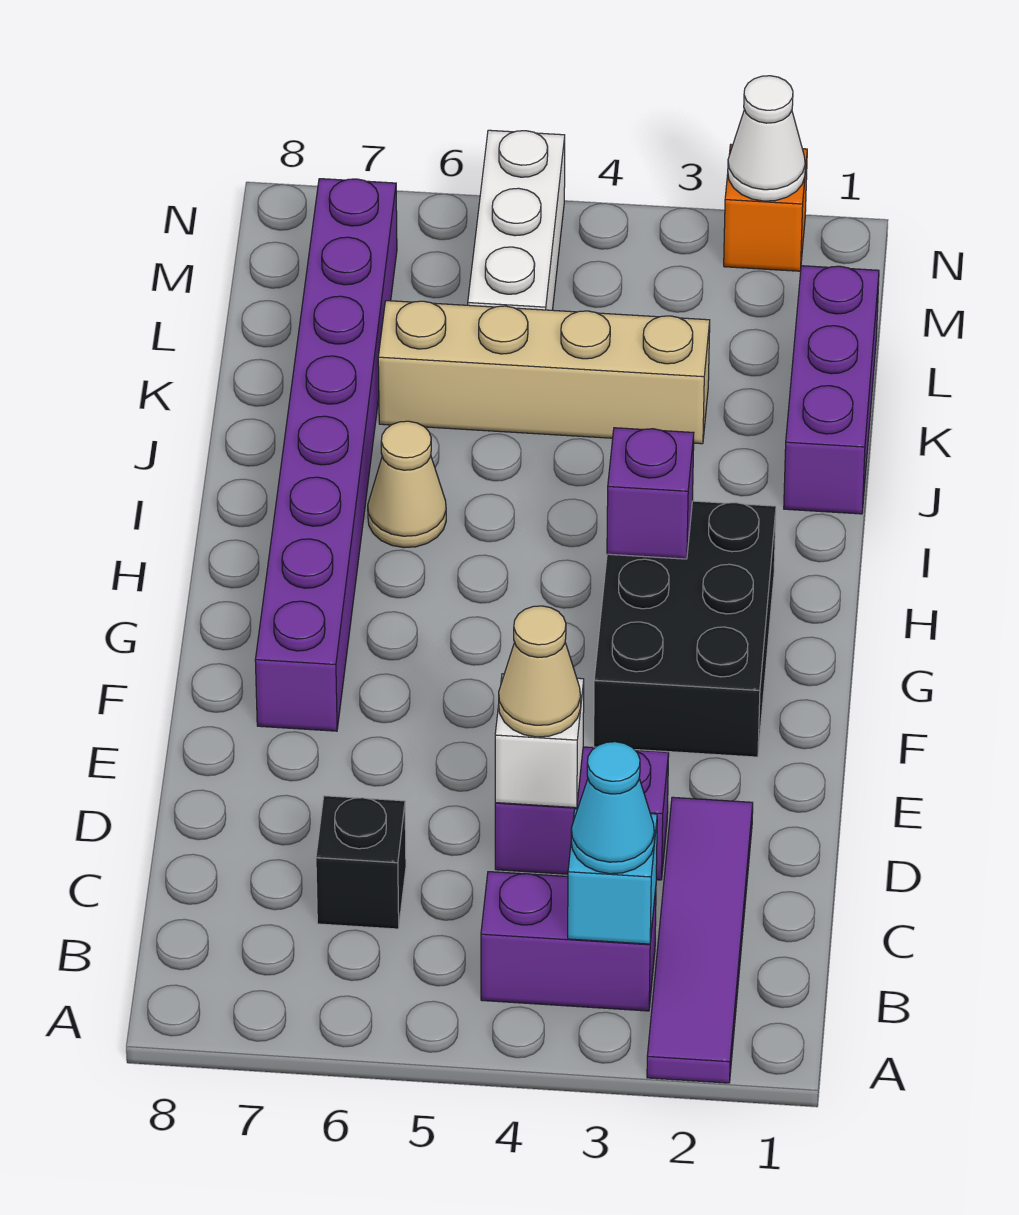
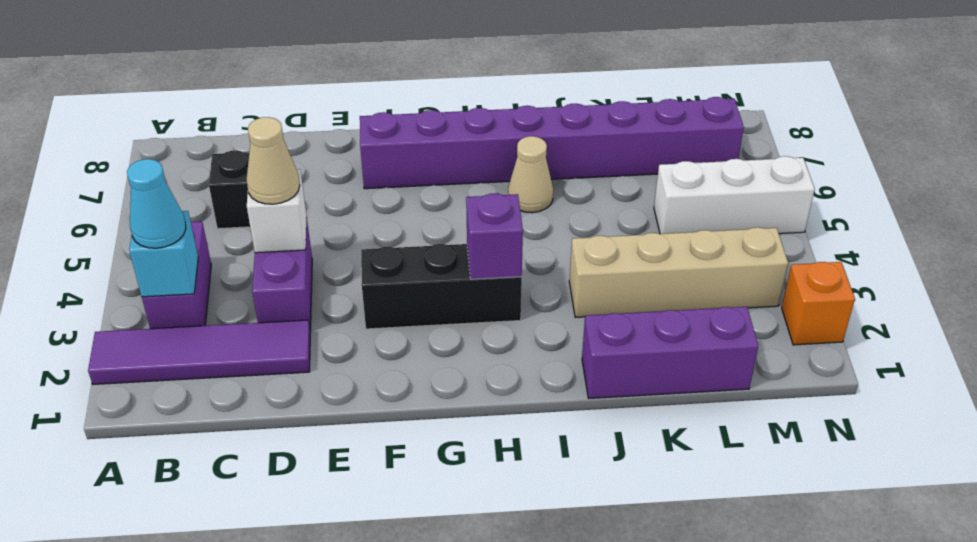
black brick F2:H3 level 1 -> black brick F3:H3 level 1
tan brick K3:K6 level 1 -> tan brick J3:M3 level 1
white cone N2 level 2 -> none

